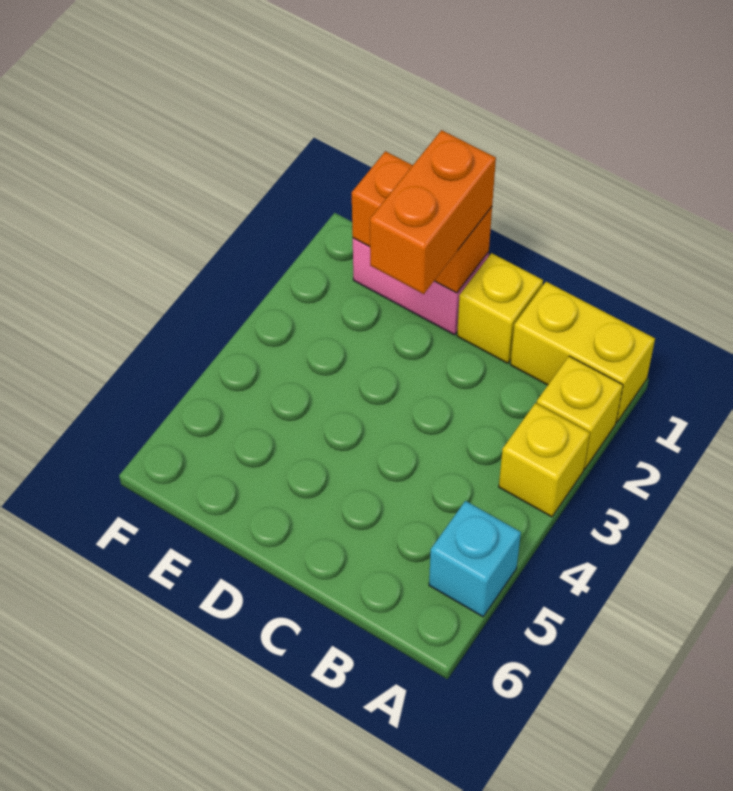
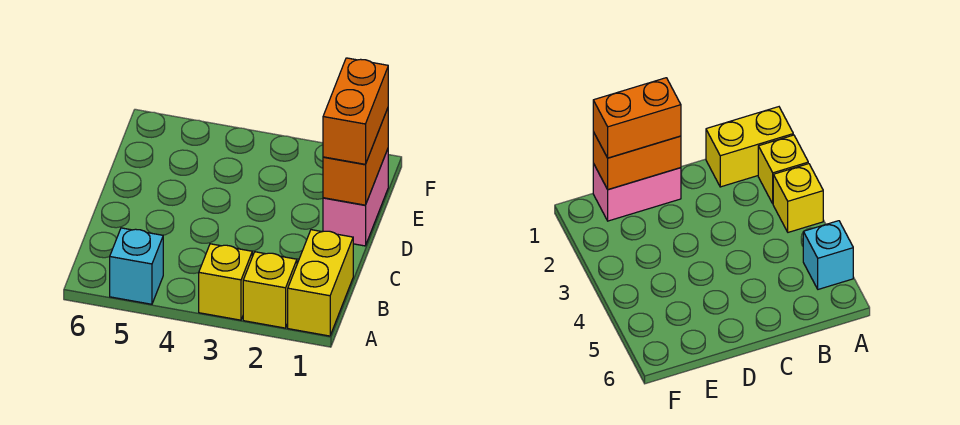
yellow brick C1 level 1 -> none
orange brick D1:D2 level 3 -> orange brick D1:E1 level 3

